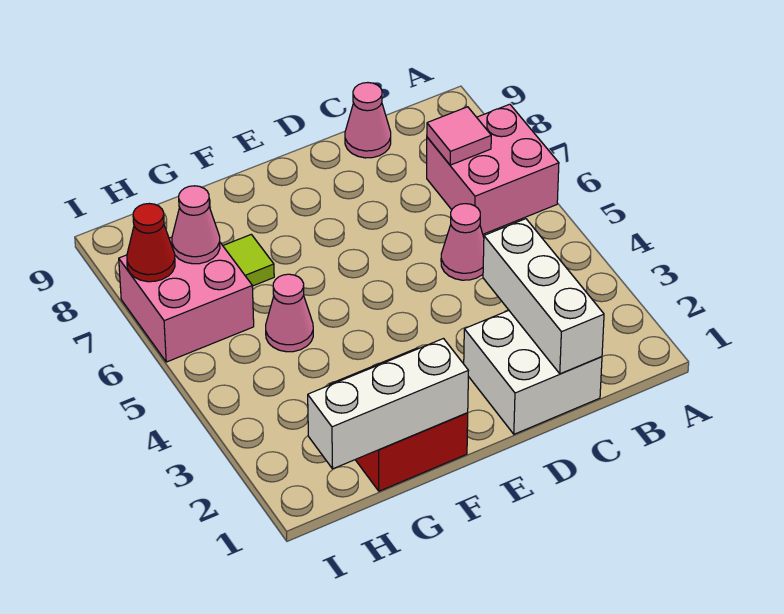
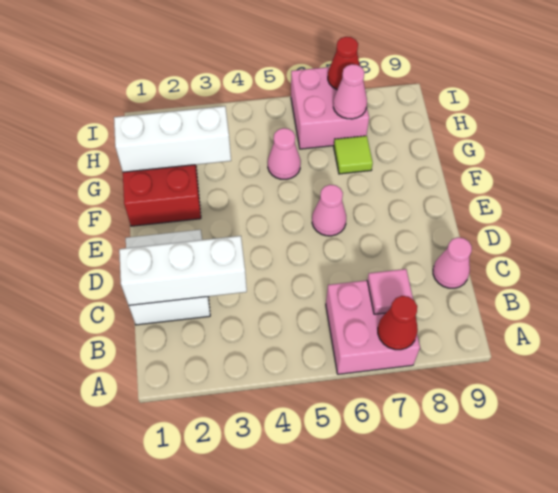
none -> red cone A7 level 2
pink cone C5 level 1 -> pink cone E6 level 1
white brick F1:H1 level 2 -> white brick G1:G3 level 2

